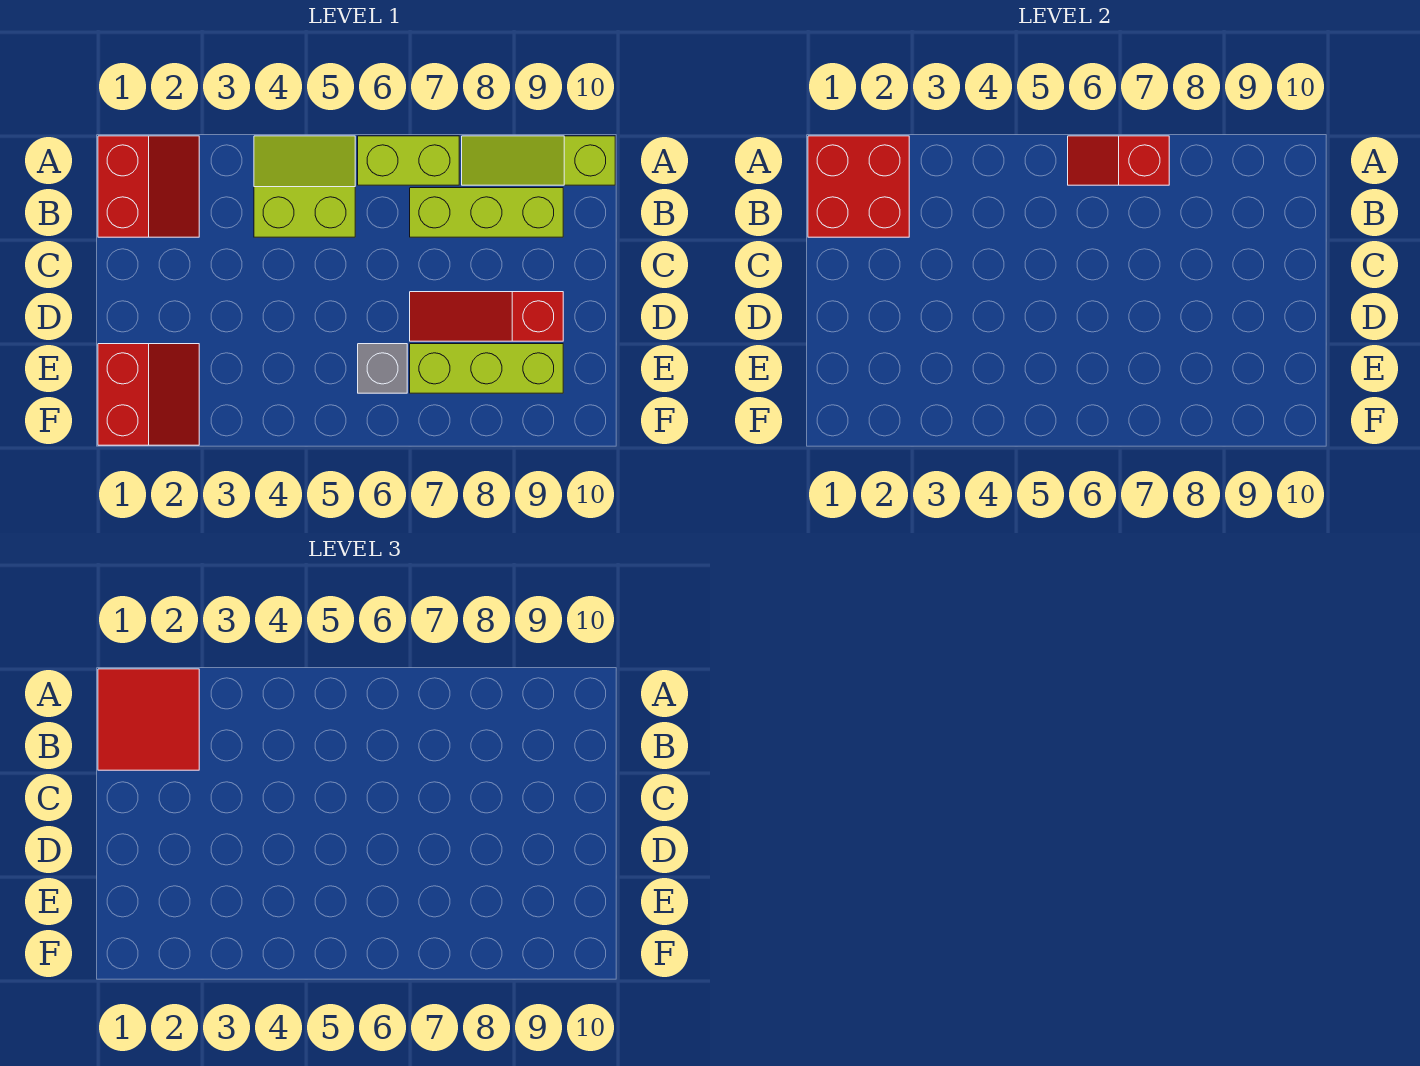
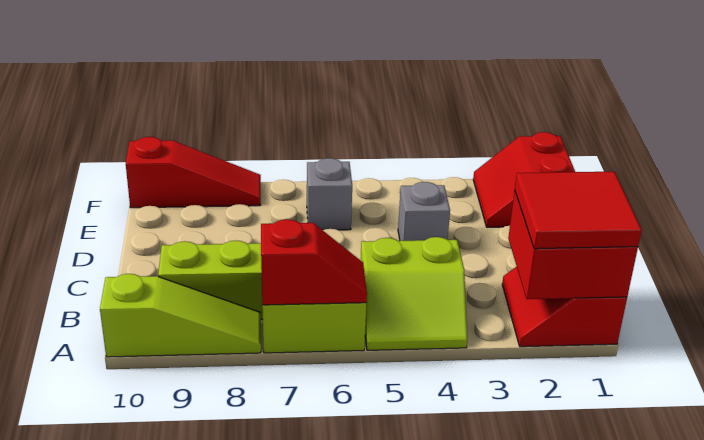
none -> grey brick D4 level 1
red slope D7:D9 level 1 top 9 -> red slope F8:F10 level 1 top 10
lime brick E7:E9 level 1 -> none

